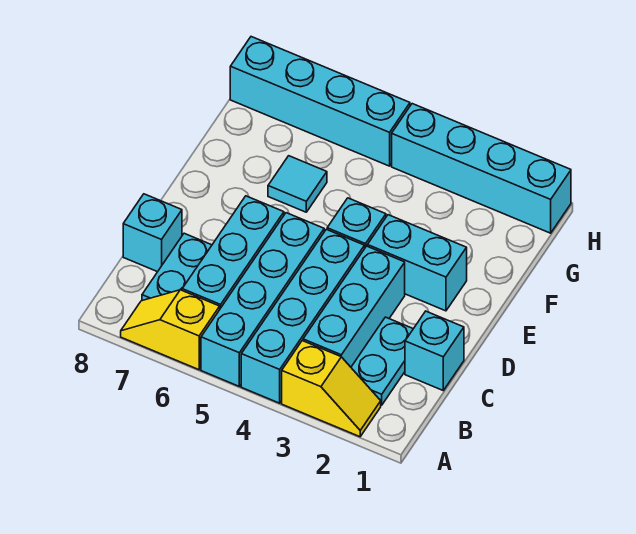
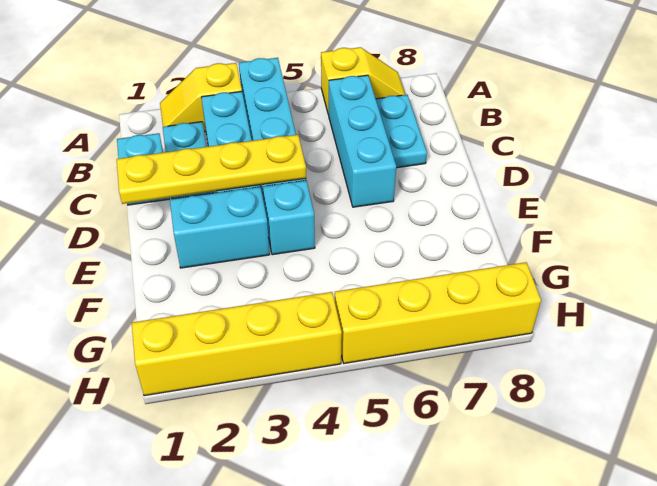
cyan brick A5:D5 level 1 -> none
cyan brick C8 level 1 -> none
none -> yellow plate D1:D4 level 2
cyan tile F6 level 1 -> none
cyan brick H1:H4 level 1 -> yellow brick H1:H4 level 1
cyan brick H5:H8 level 1 -> yellow brick H5:H8 level 1

